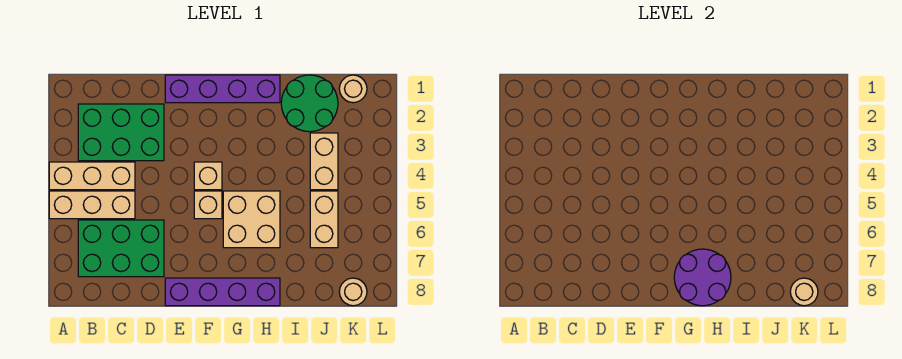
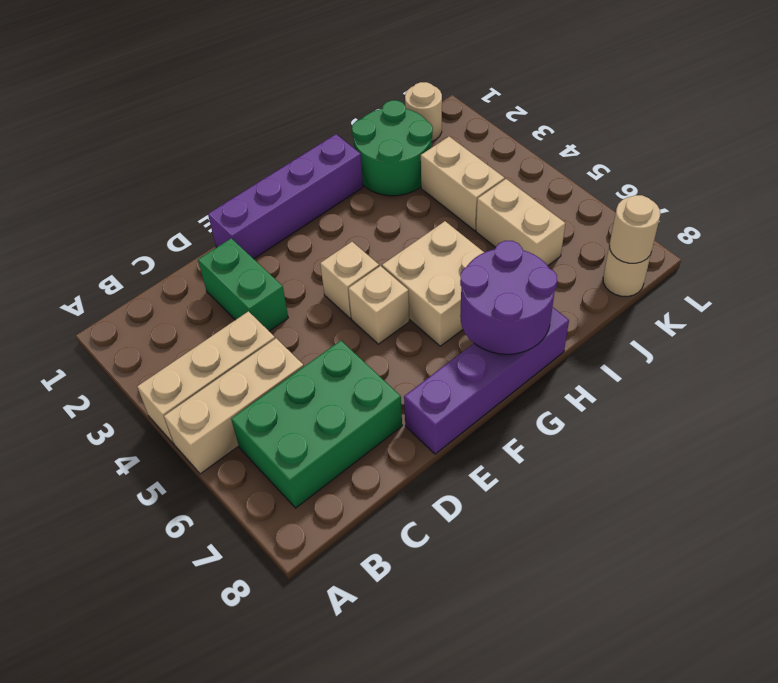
green brick B2:D3 level 1 -> green brick D2:D3 level 1

